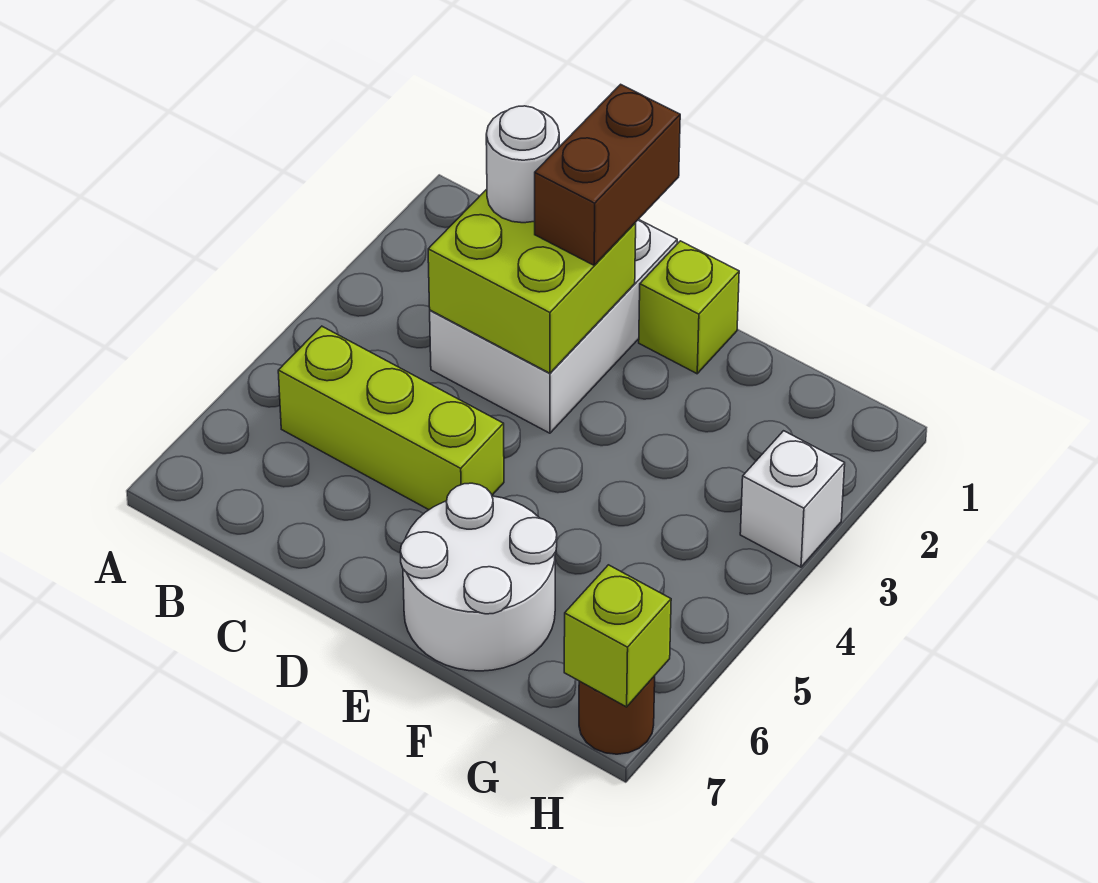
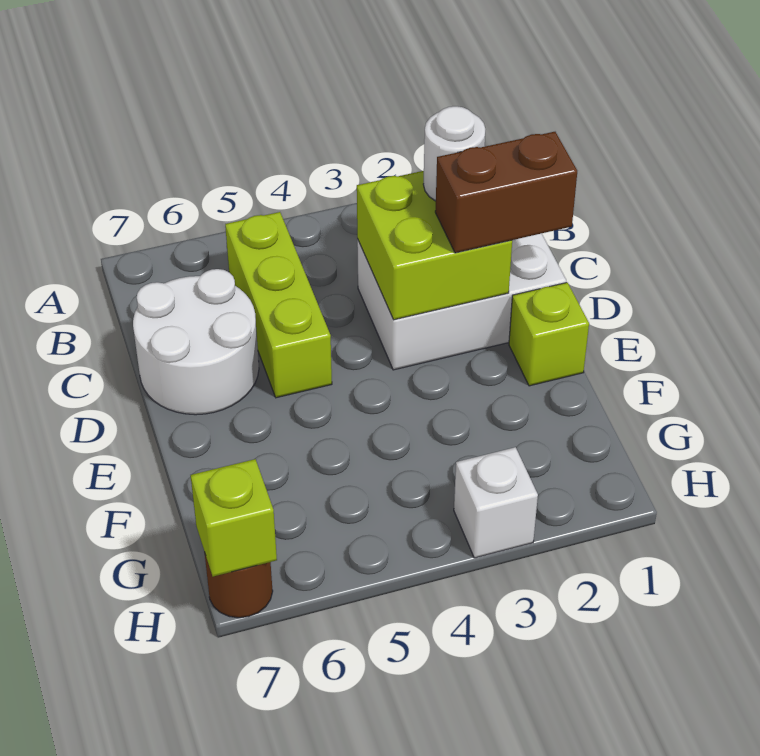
white round brick E6:F7 level 1 -> white round brick C6:D7 level 1

